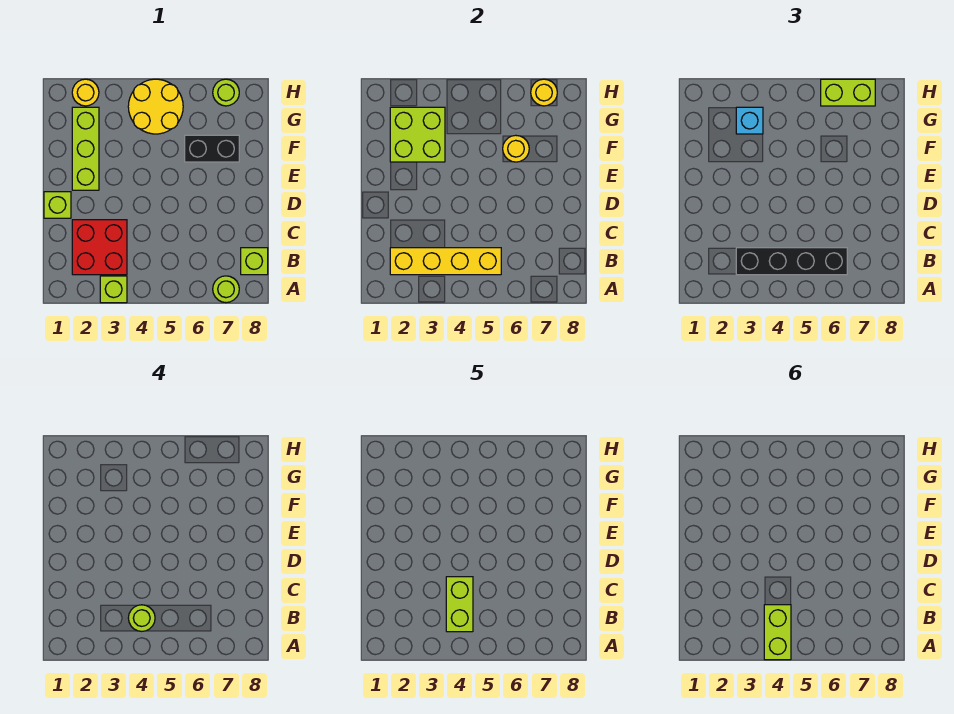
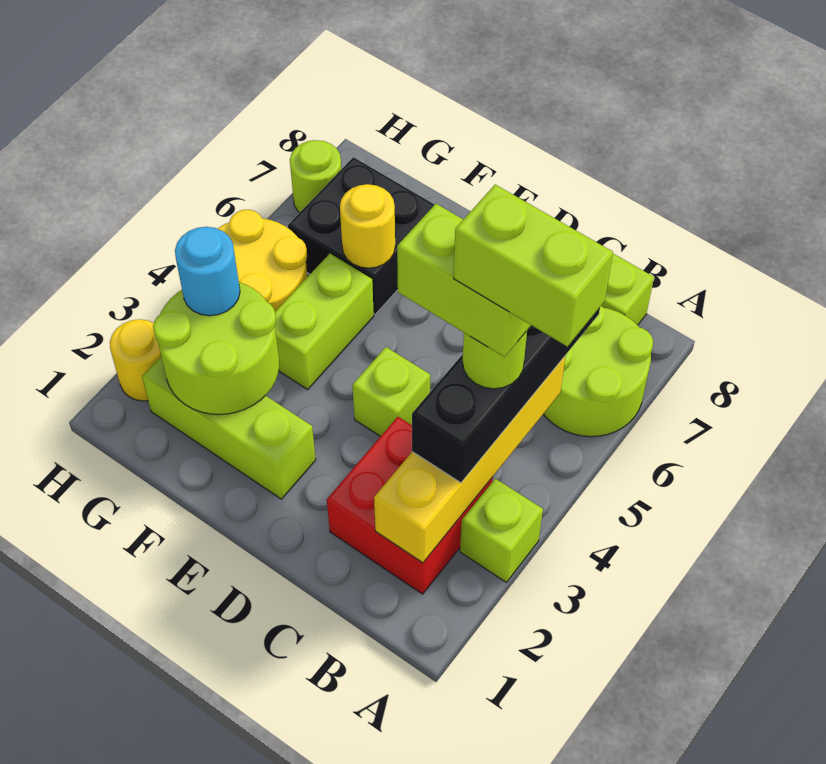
lime round brick A7 level 1 -> lime round brick A6:B7 level 1
lime brick D1 level 1 -> lime brick D4 level 1
lime brick F2:G3 level 2 -> lime round brick F2:G3 level 2
black brick F6:F7 level 1 -> black brick F6:G7 level 1
cyan brick G3 level 3 -> cyan round brick G3 level 3
lime brick H6:H7 level 3 -> lime brick F4:F5 level 1
yellow round brick H7 level 2 -> none

